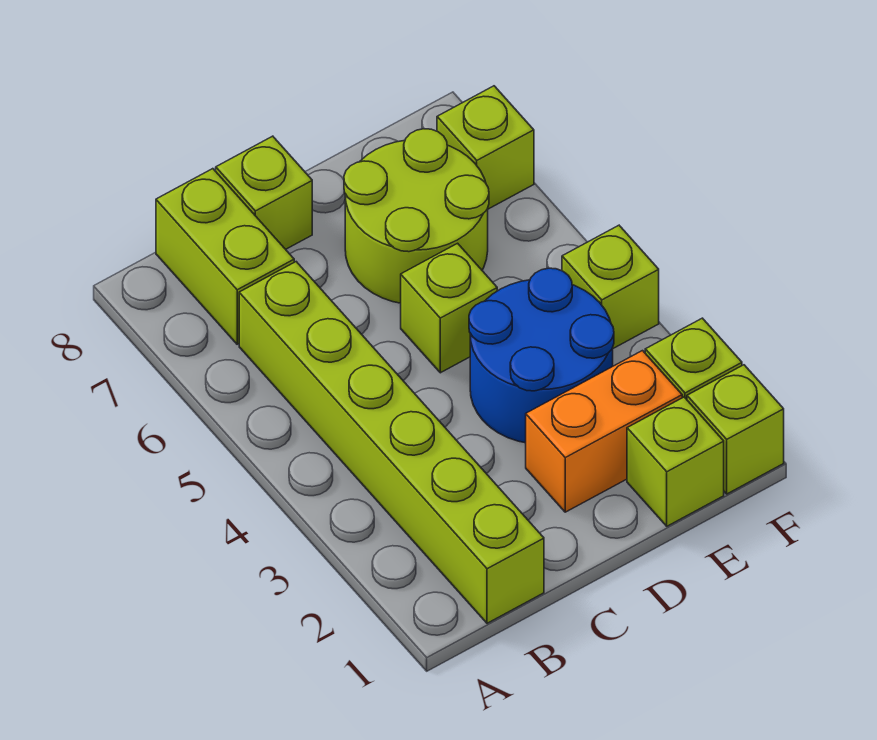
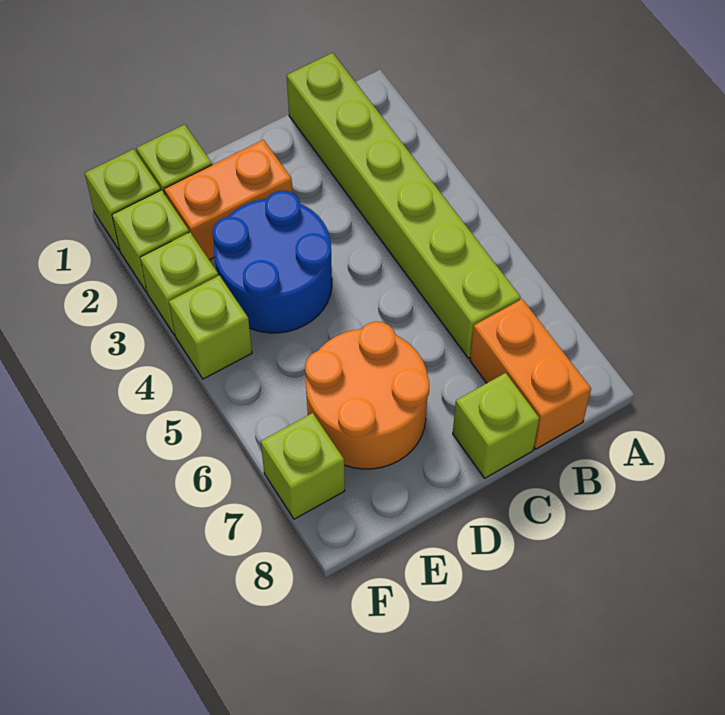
lime brick B7:B8 level 1 -> orange brick B7:B8 level 1
lime brick D5 level 1 -> lime brick F3 level 1
lime round brick D6:E7 level 1 -> orange round brick D6:E7 level 1

